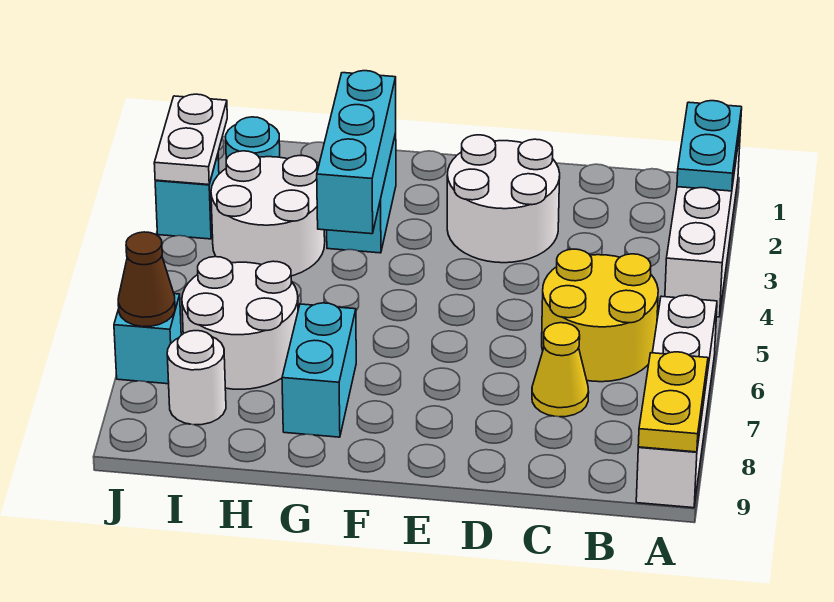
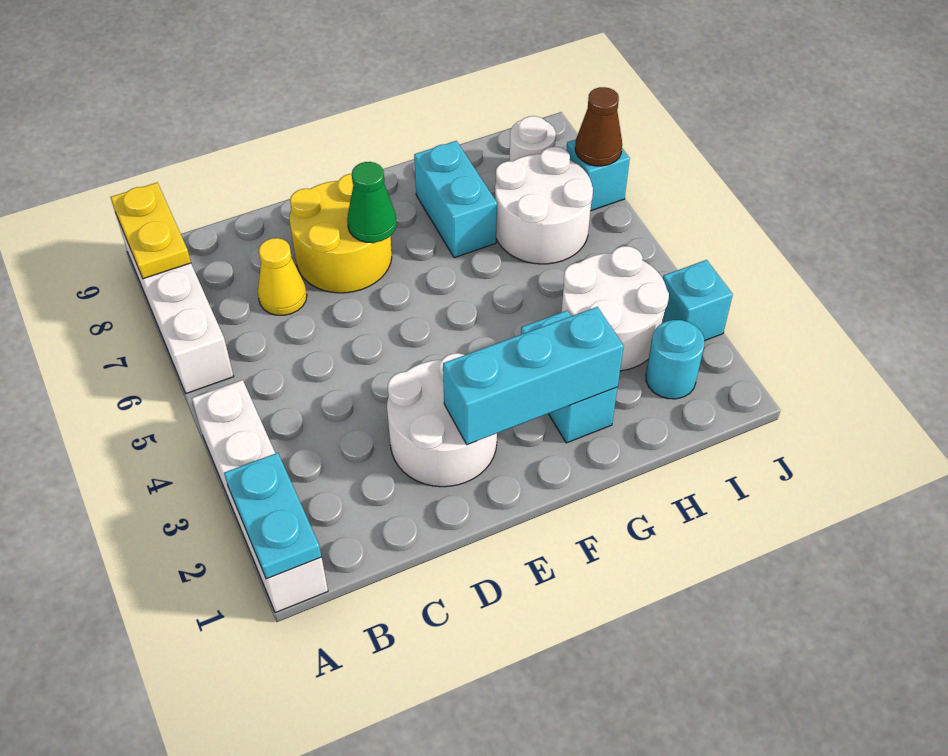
yellow round brick B5:C6 level 1 -> yellow round brick D7:E8 level 1
none -> green cone E7 level 2
cyan brick G2:G4 level 2 -> cyan brick E2:G2 level 2
white plate J2:J3 level 2 -> none

